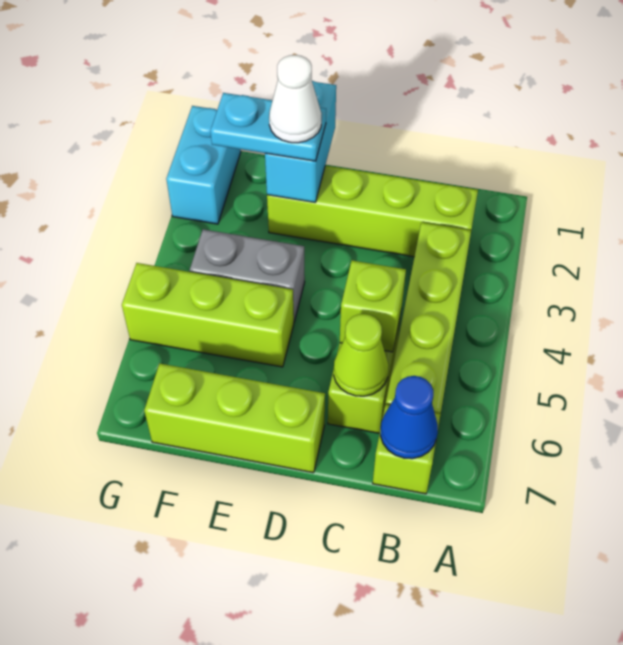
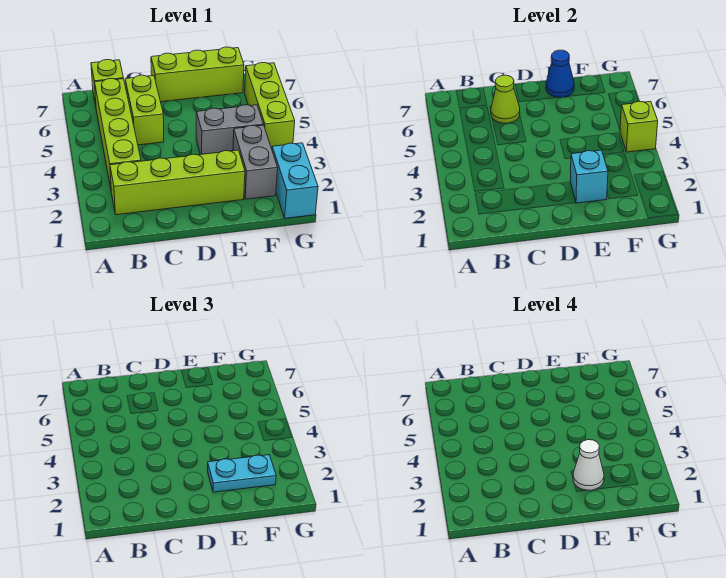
blue cone B7 level 2 -> blue cone E7 level 2
lime brick C5 level 2 -> lime brick G4 level 2
cyan brick E1:E2 level 2 -> cyan brick E2 level 2
lime brick E5:G5 level 1 -> lime brick G4:G6 level 1
none -> grey brick F2:F3 level 1

